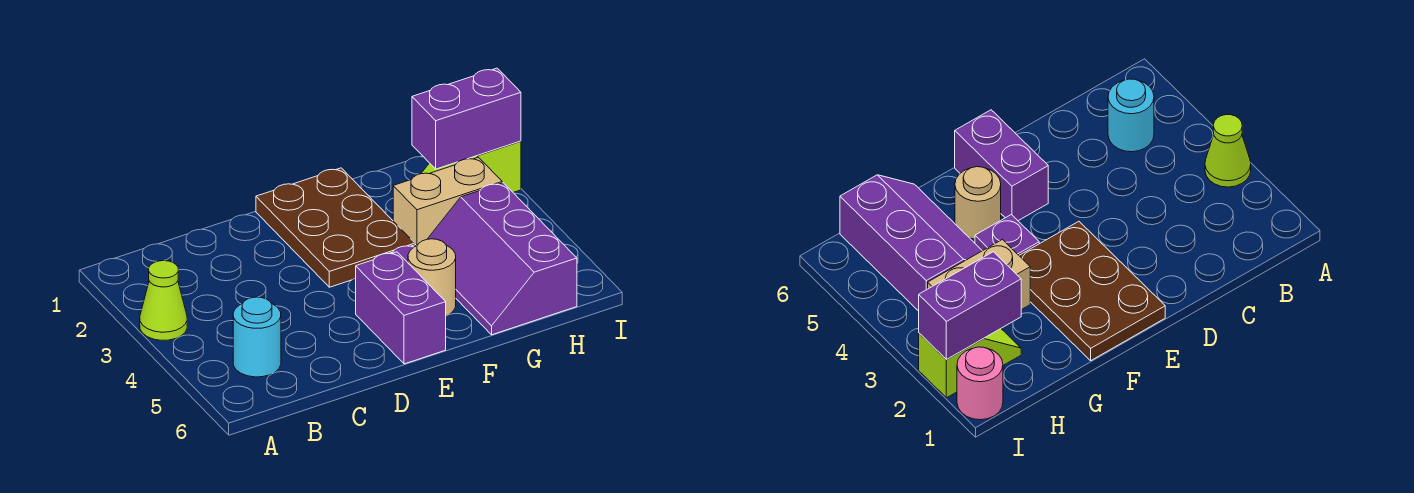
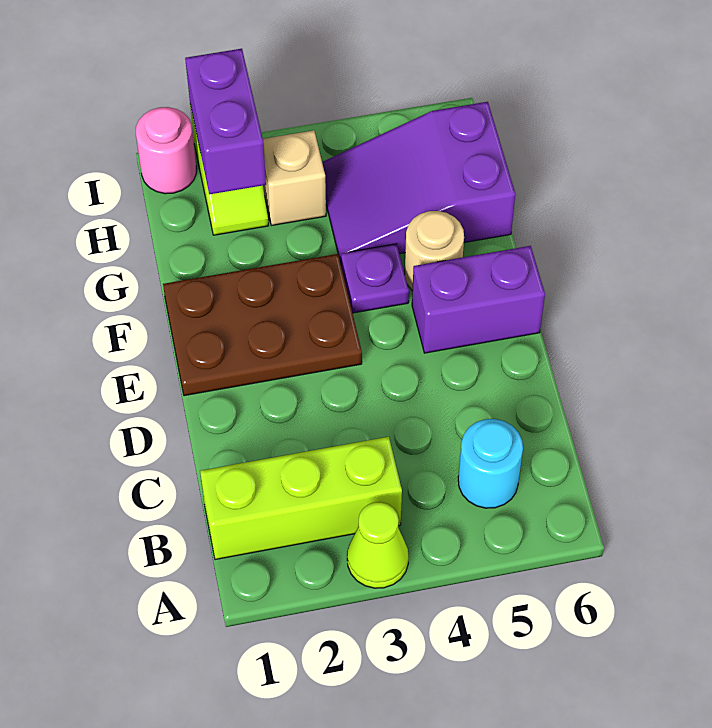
none -> lime brick B1:B3 level 1
tan brick G3:H3 level 1 -> tan brick H3 level 1
purple slope G4:H6 level 1 top H -> purple slope G4:H6 level 1 top 6

